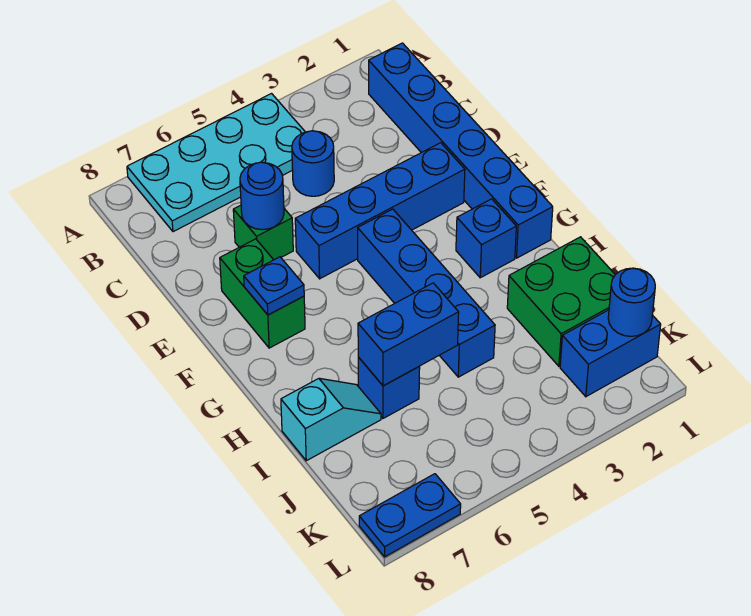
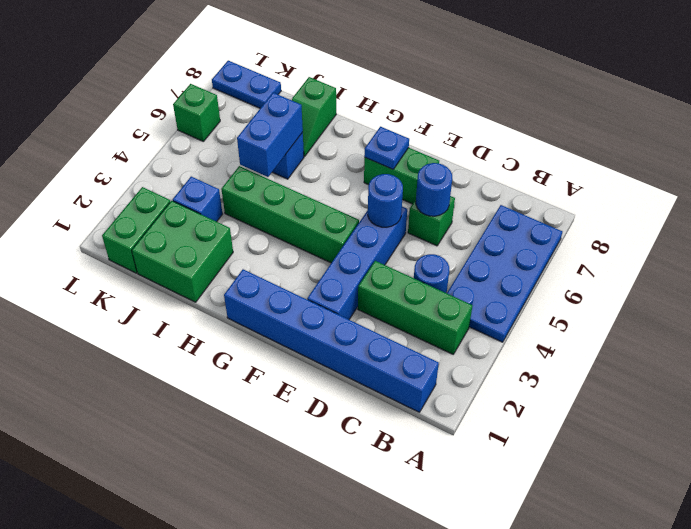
cyan plate A4:B7 level 1 -> blue plate A4:B7 level 1
none -> green brick B3:D3 level 1
blue brick F4:I4 level 1 -> green brick F4:I4 level 1
blue brick G2 level 1 -> blue brick J3 level 1
cyan slope I7:I8 level 1 top 8 -> green slope I7:I8 level 1 top 8
blue brick K1:K2 level 1 -> green brick K1:K2 level 1
blue round brick K1 level 2 -> blue round brick E5 level 2
none -> green brick L6 level 1
blue plate L7:L8 level 1 -> blue plate K8:L8 level 1

